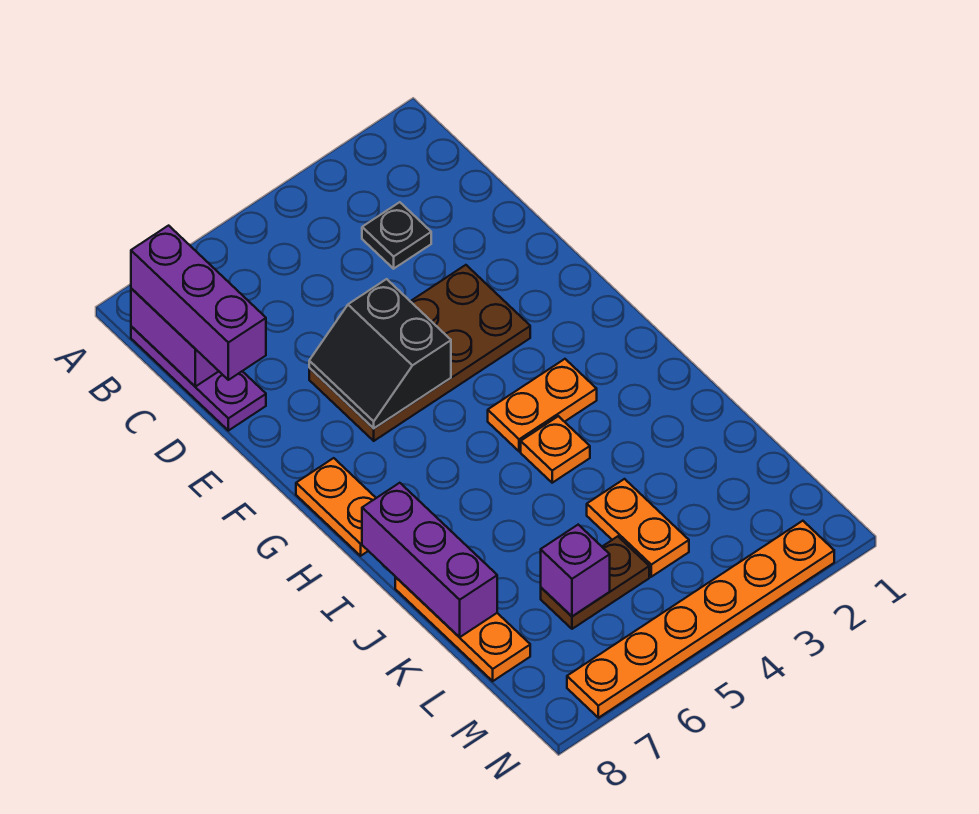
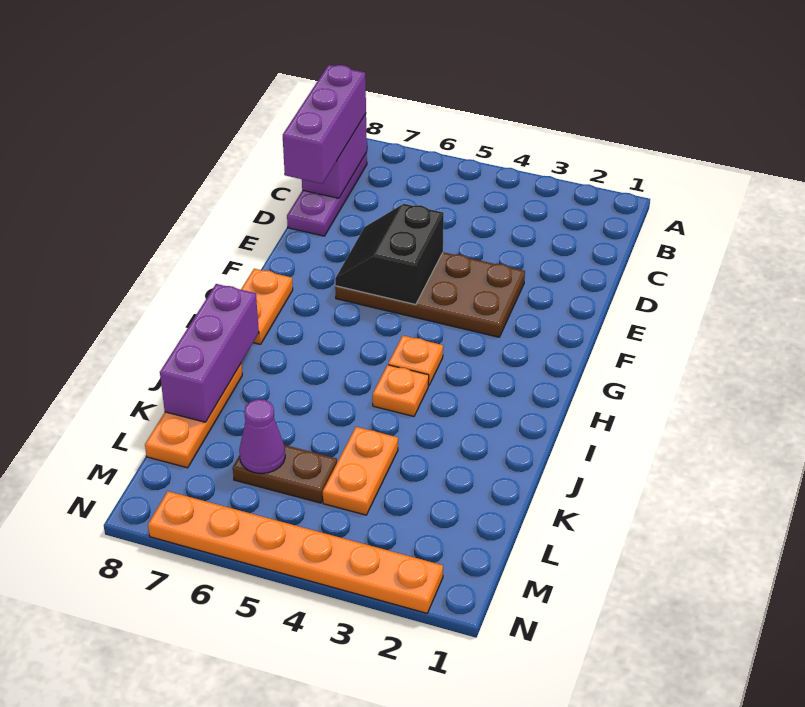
black plate C3 level 1 -> none
orange plate H3:H4 level 1 -> orange plate H4 level 1
purple brick L6 level 2 -> purple cone L6 level 2

